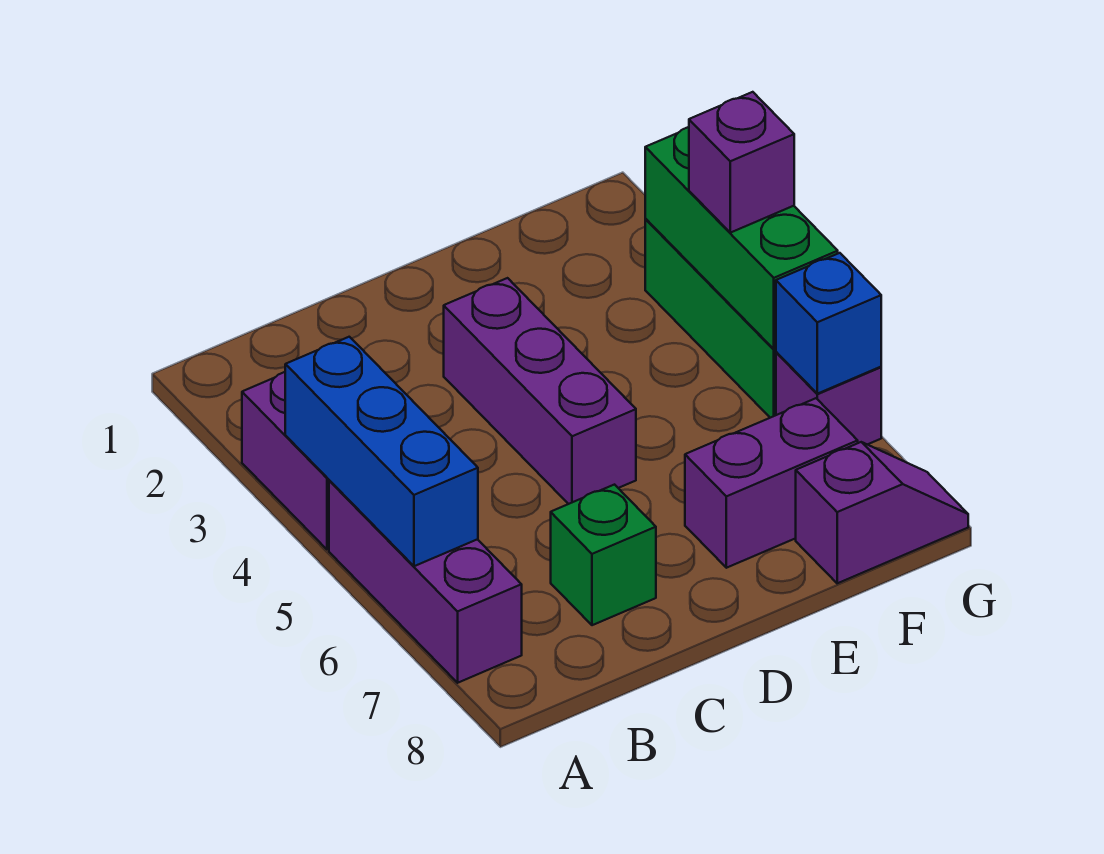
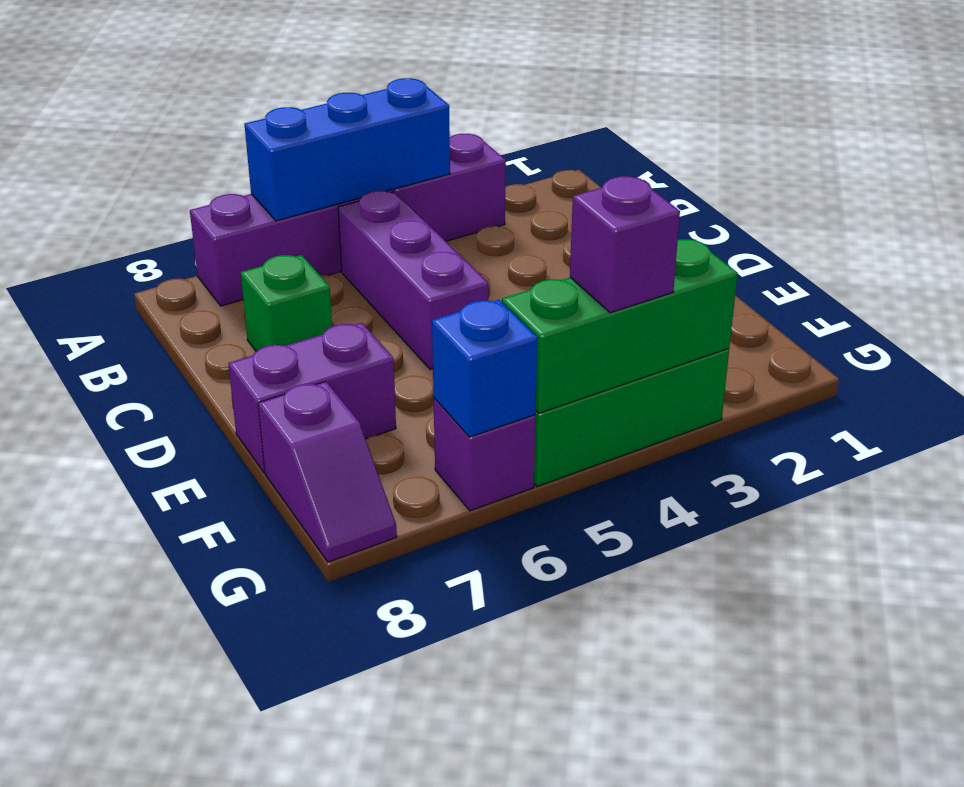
purple brick D3:D5 level 1 -> purple brick B5:D5 level 1
purple brick E7:F7 level 1 -> purple brick E7:E8 level 1

